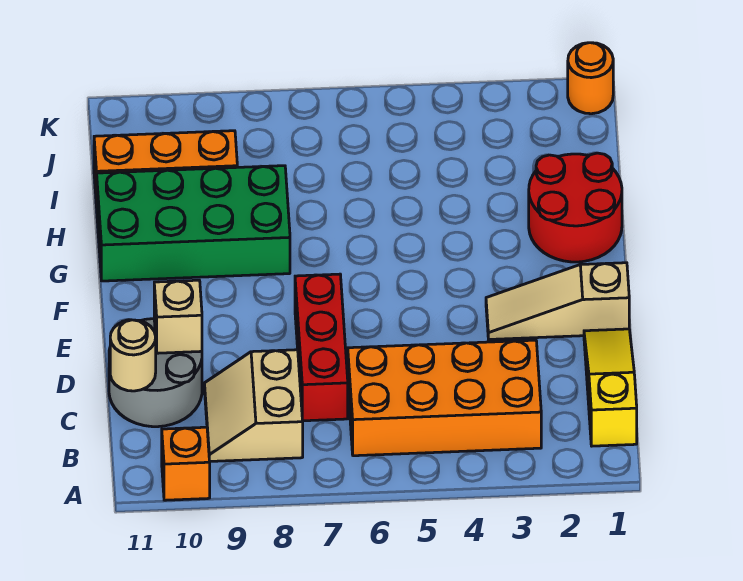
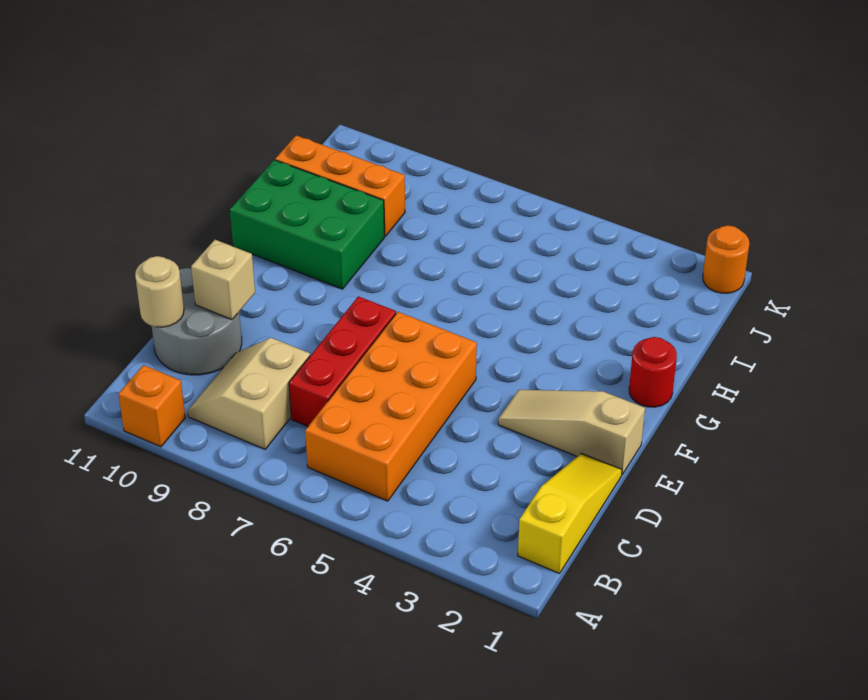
orange brick B3:C6 level 1 -> orange brick B5:E6 level 1
red round brick G1:H2 level 1 -> red round brick G1 level 1
green brick G8:H11 level 1 -> green brick G9:H11 level 1

